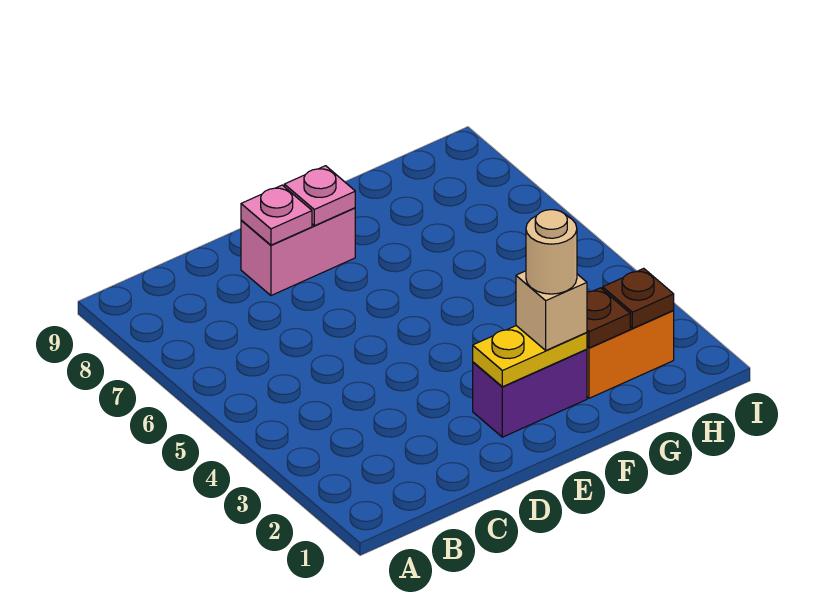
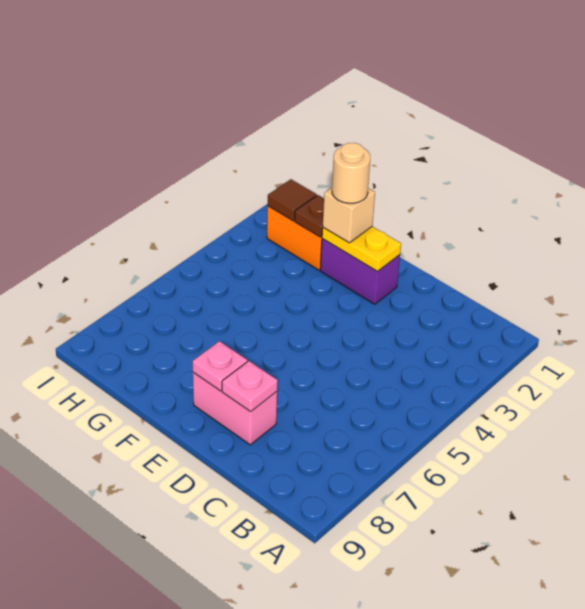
brown plate H2 level 2 -> brown tile H2 level 2

